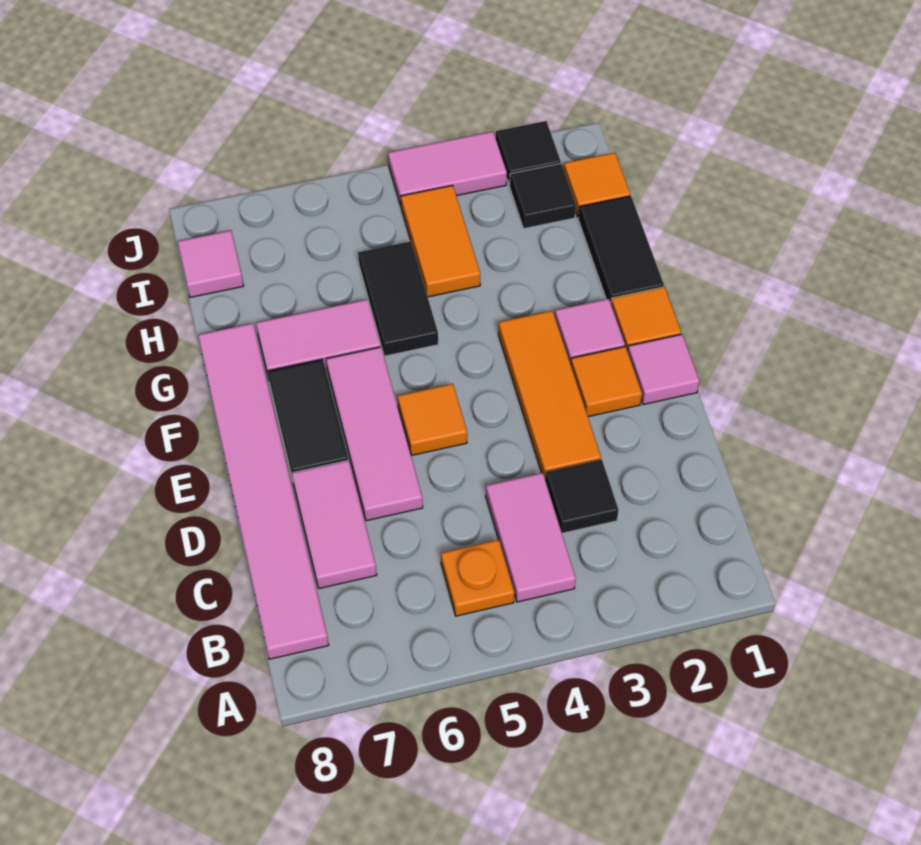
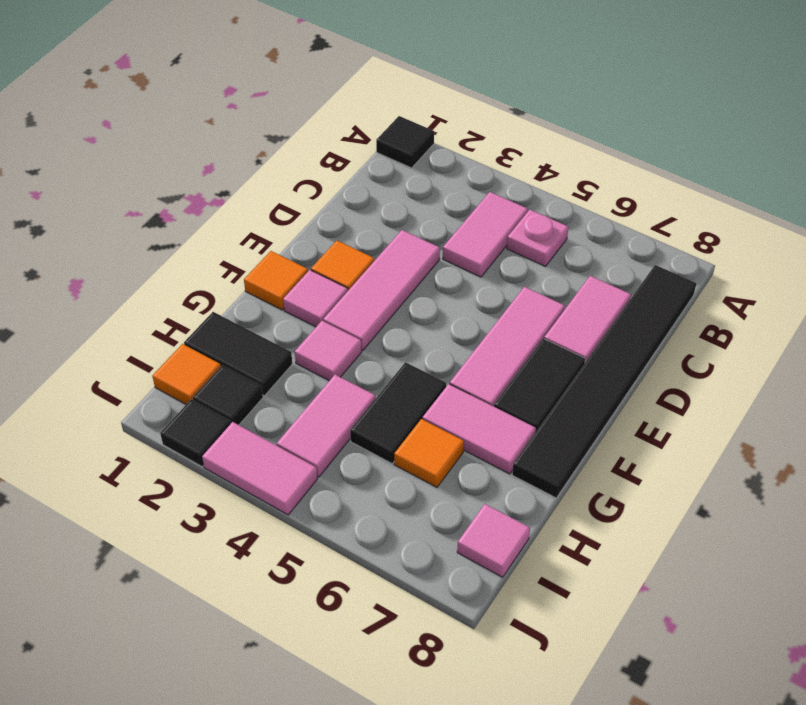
orange plate B5 level 1 -> pink plate B5 level 1
pink tile B8:G8 level 1 -> black tile B8:G8 level 1
black tile C3 level 1 -> black tile A1 level 1
orange tile D3:F3 level 1 -> pink tile D3:F3 level 1
pink tile E1 level 1 -> pink tile G3 level 1
orange tile E5 level 1 -> orange tile H6 level 1
black tile G1:H1 level 1 -> black tile H1:H2 level 1
orange tile H4:I4 level 1 -> pink tile H4:I4 level 1

